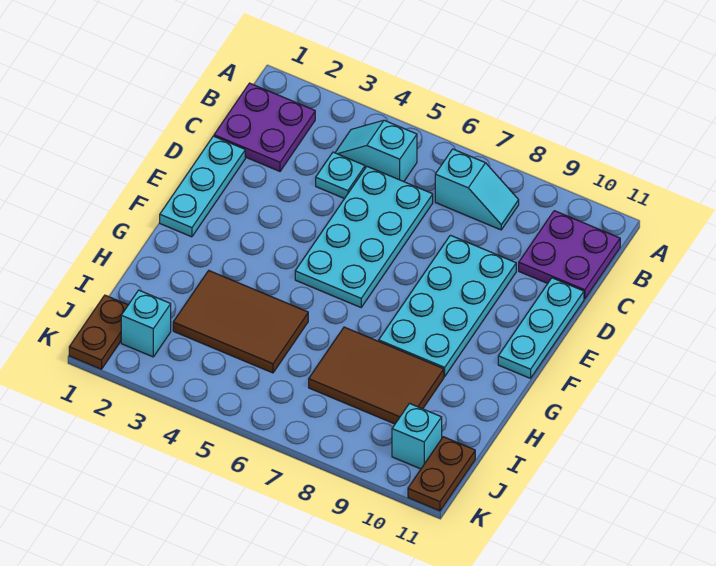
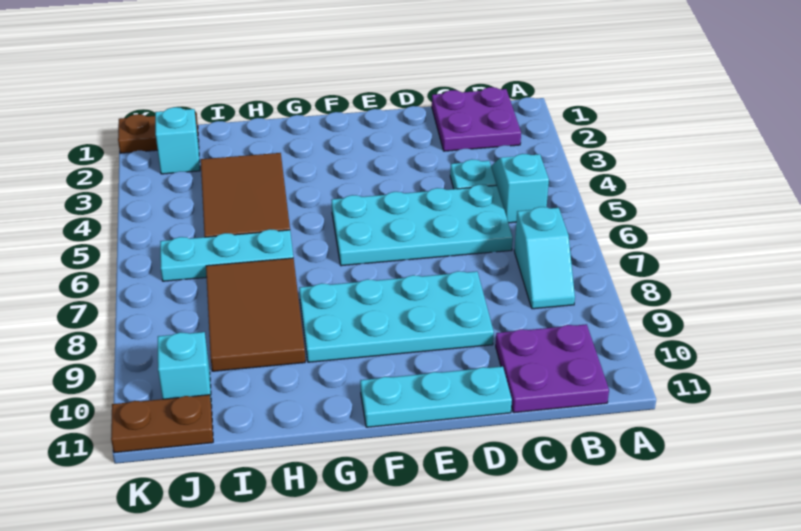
cyan plate D1:F1 level 1 -> cyan plate H6:J6 level 1

